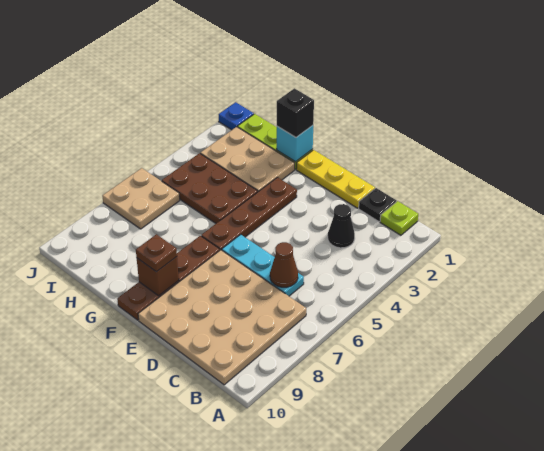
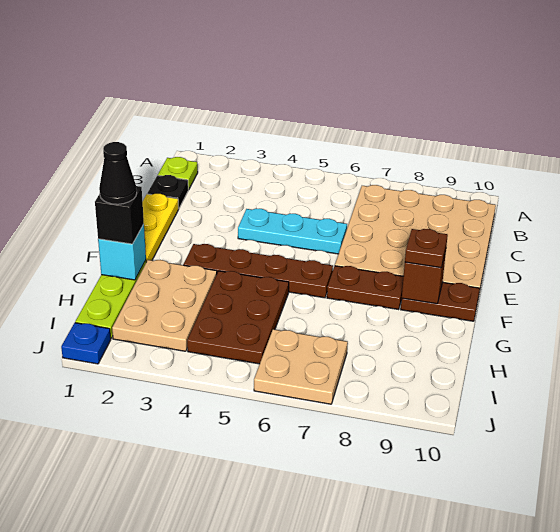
black cone C3 level 1 -> black cone G1 level 4
cyan plate C6:E6 level 1 -> cyan plate D4:D6 level 1
brown cone C6 level 2 -> none

